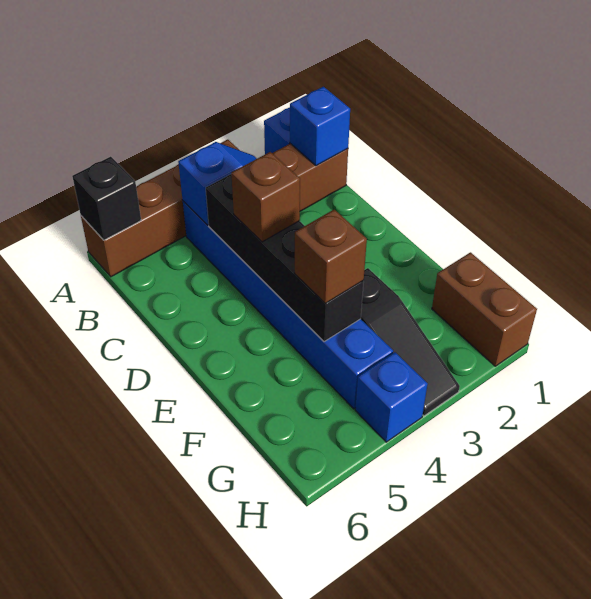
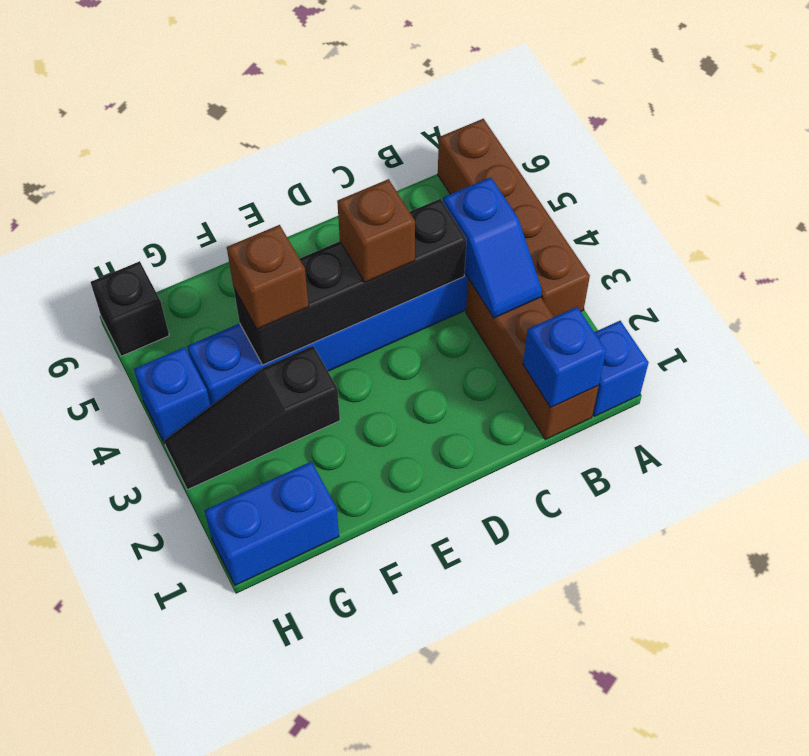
black brick A6 level 2 -> black brick H6 level 1
brown brick G1:H1 level 1 -> blue brick G1:H1 level 1

